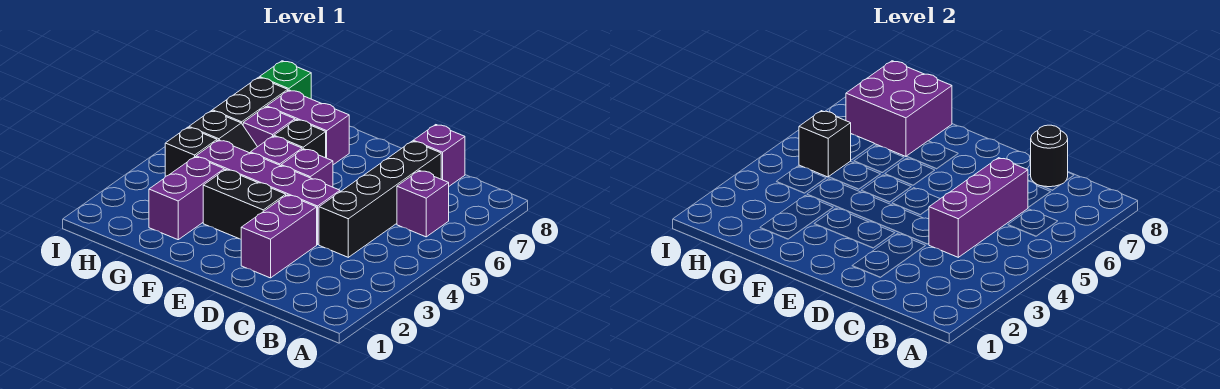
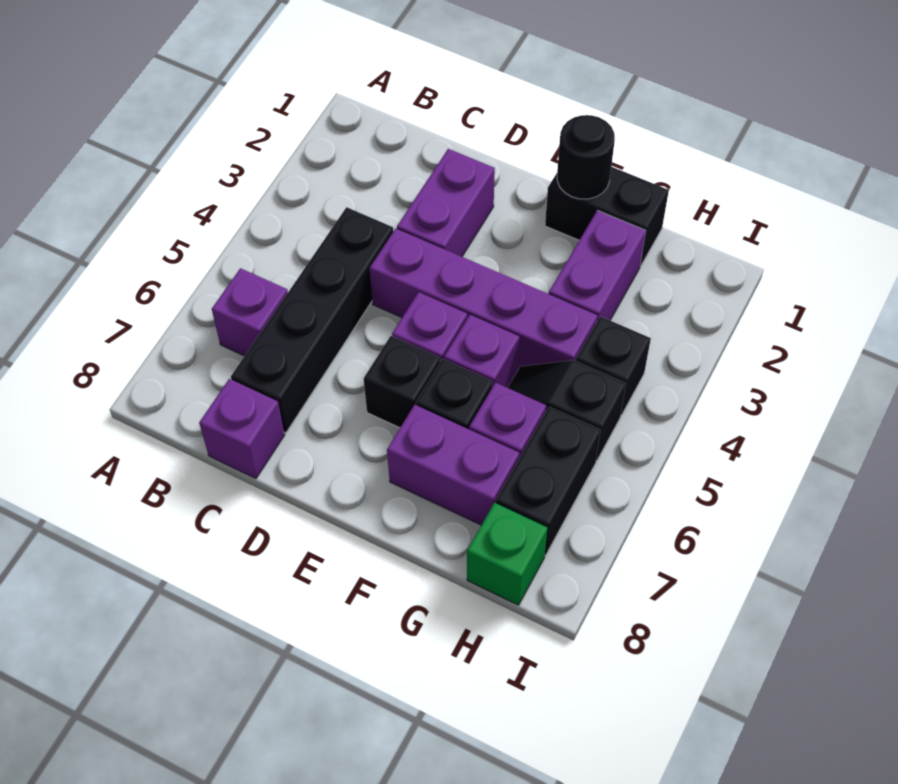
purple brick C4:C6 level 2 -> none
black round brick C8 level 2 -> black round brick F1 level 2
black brick E3:F3 level 1 -> black brick F1:G1 level 1
purple brick G7:H8 level 2 -> none
black brick H5 level 2 -> black brick E6 level 1

